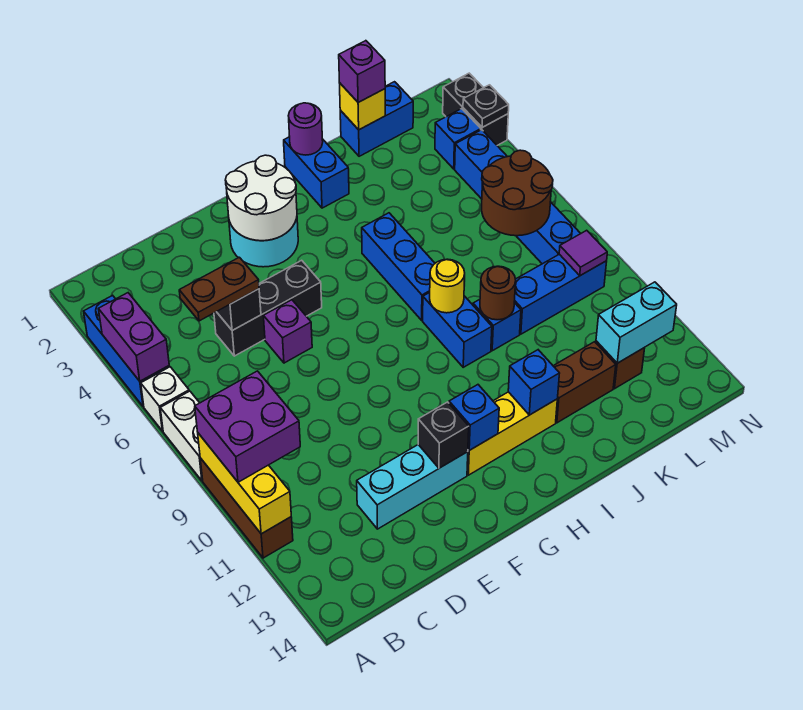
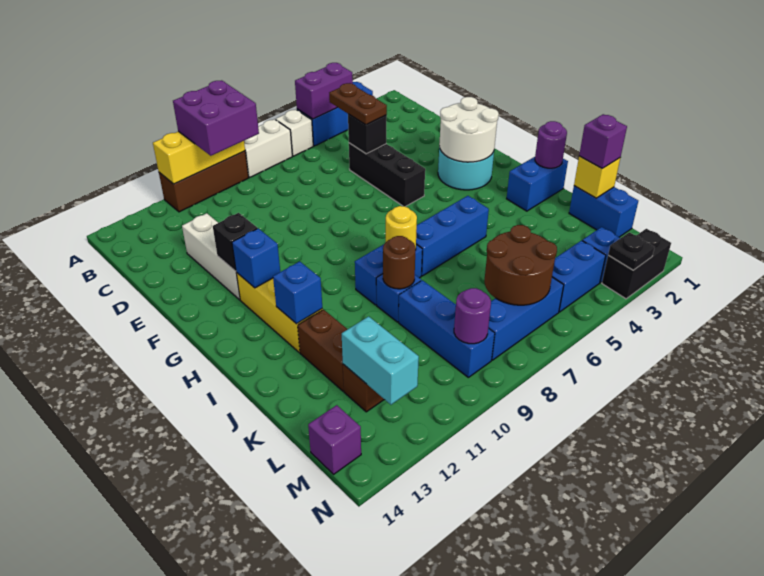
cyan brick D12:F12 level 1 -> white brick D12:F12 level 1
purple brick E6 level 1 -> purple brick M14 level 1
purple tile M9 level 2 -> purple round brick M9 level 2

